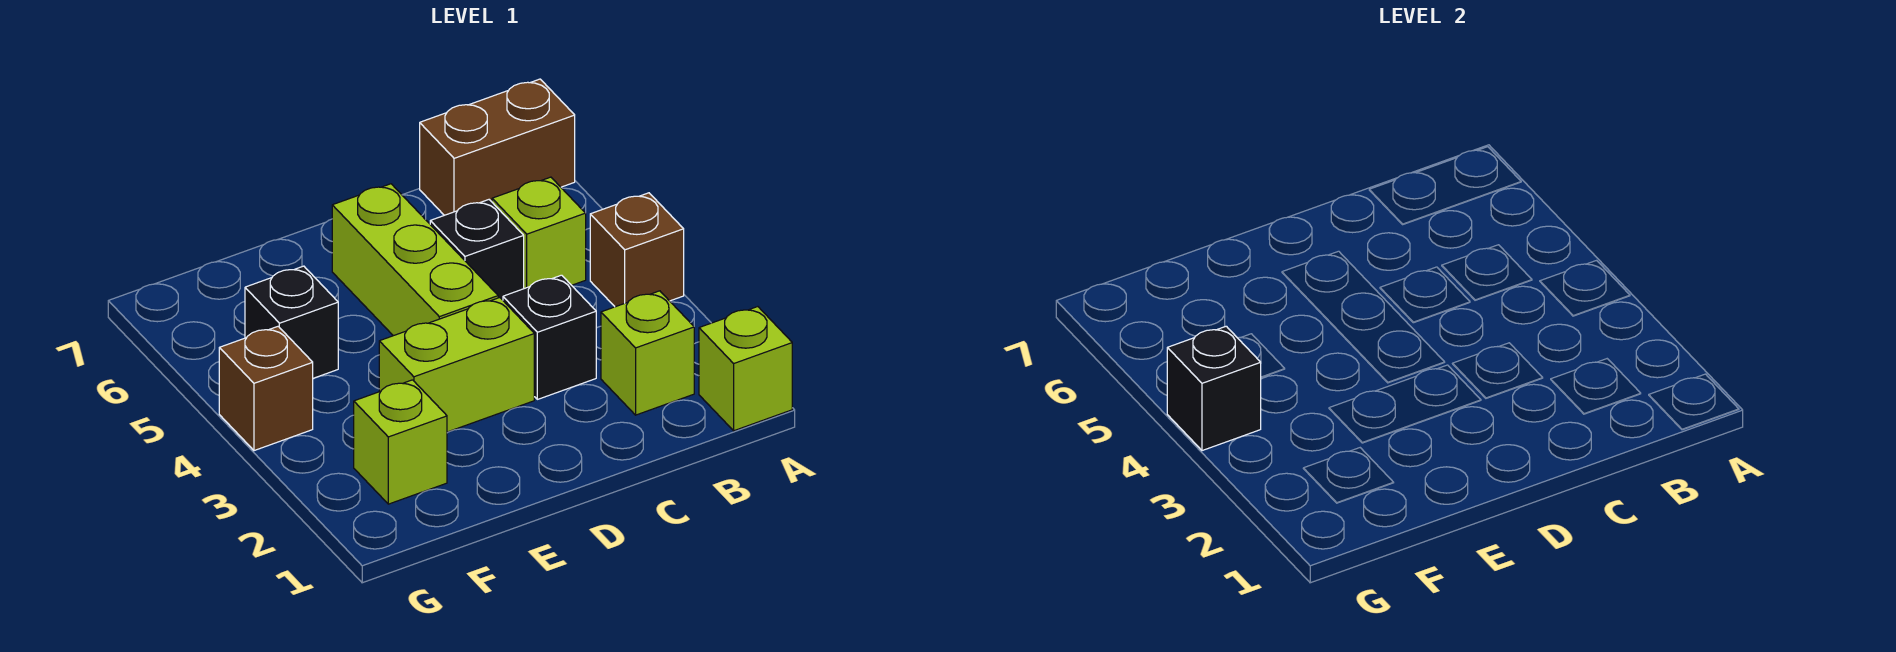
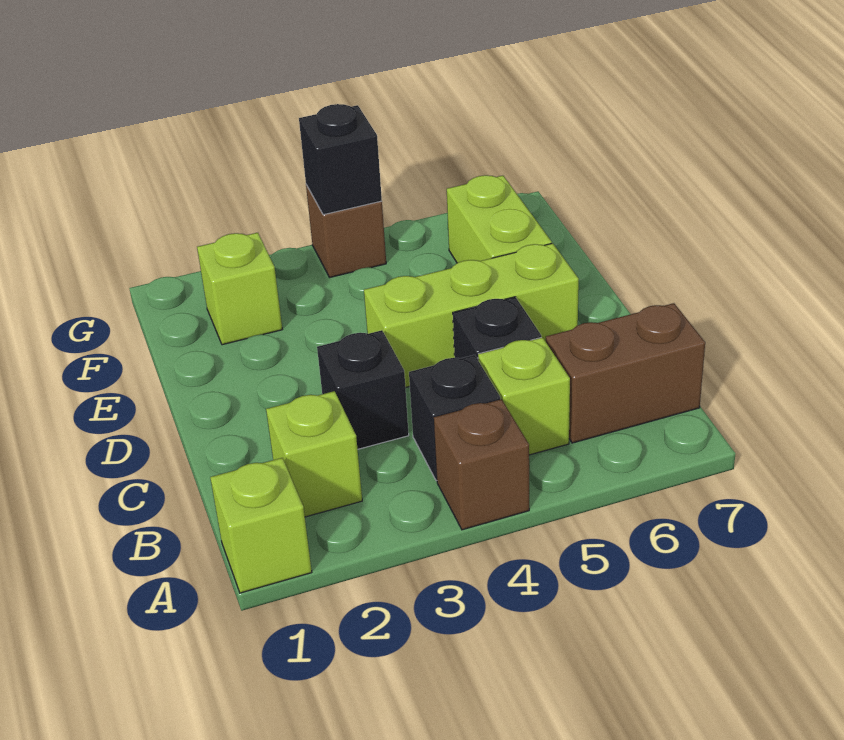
brown brick A7:B7 level 1 -> brown brick B6:B7 level 1
lime brick D3:E3 level 1 -> lime brick E6:F6 level 1
black brick F5 level 1 -> black brick B4 level 1

